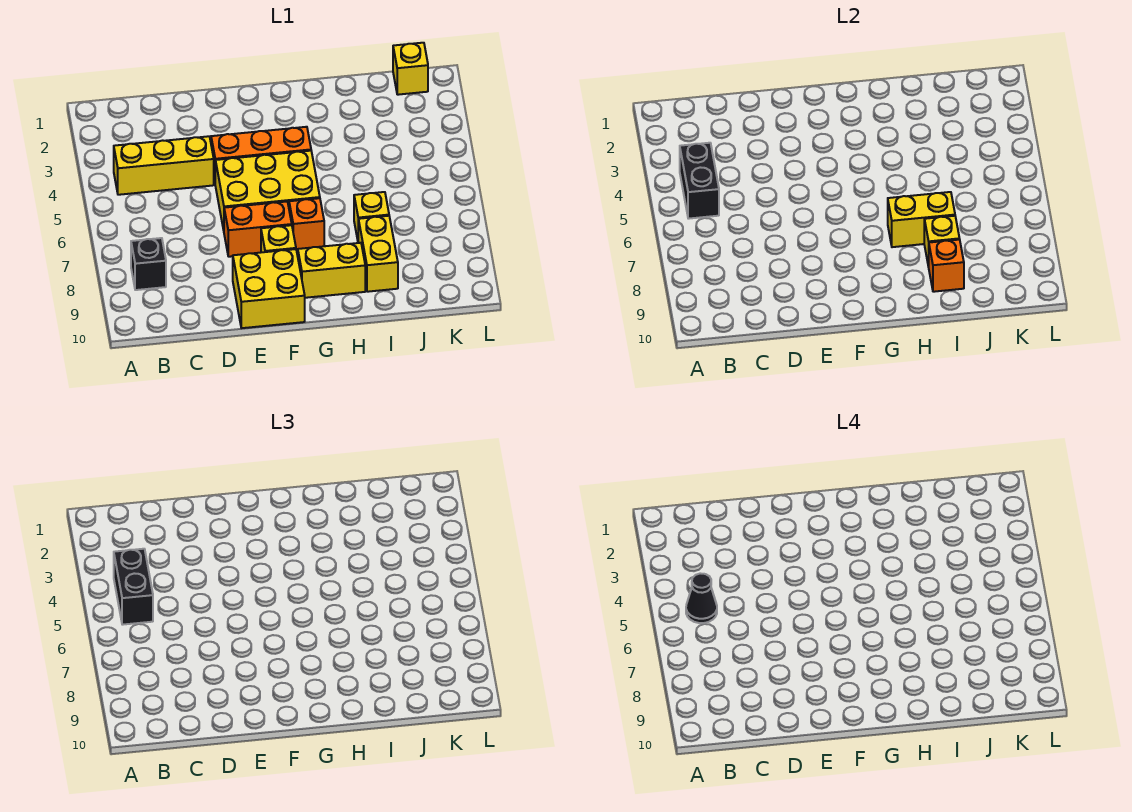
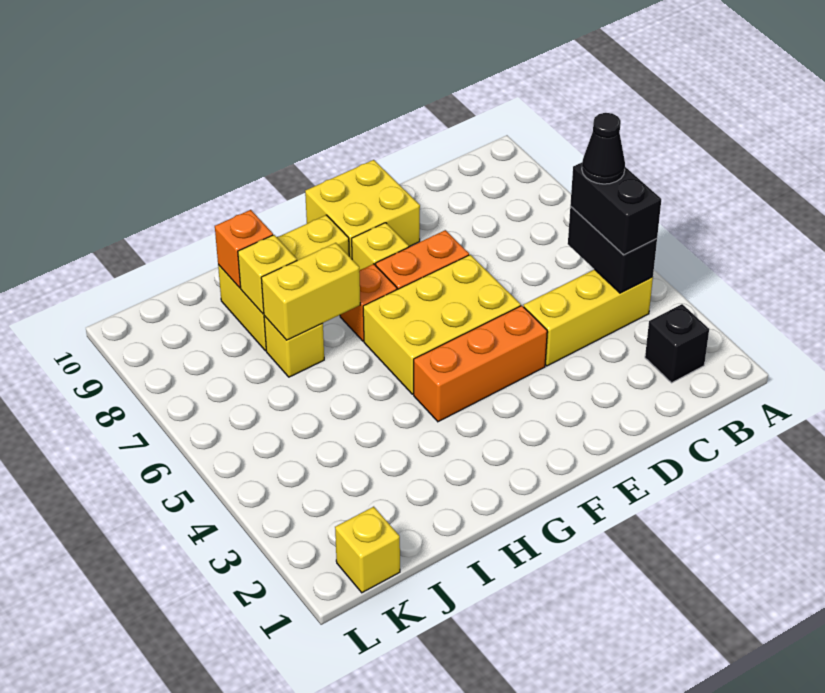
black brick B8 level 1 -> black brick B2 level 1

